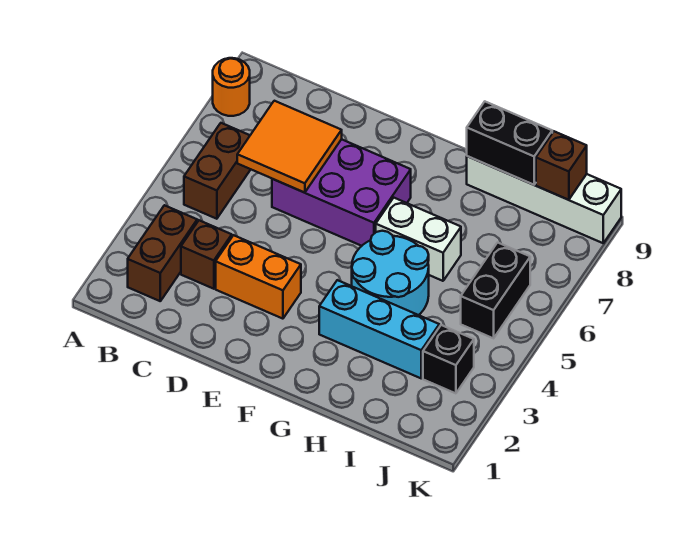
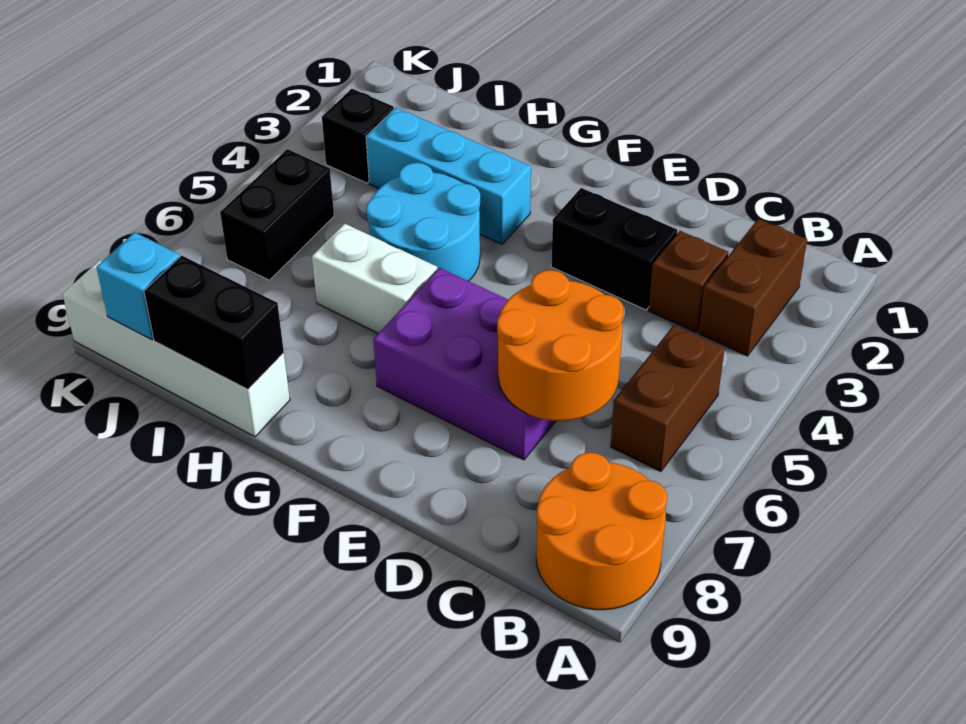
orange round brick A8 level 1 -> orange round brick A8:B9 level 1
orange tile C6:D7 level 2 -> orange round brick C6:D7 level 2
orange brick D3:E3 level 1 -> black brick D3:E3 level 1
brown brick J9 level 2 -> cyan brick J9 level 2

